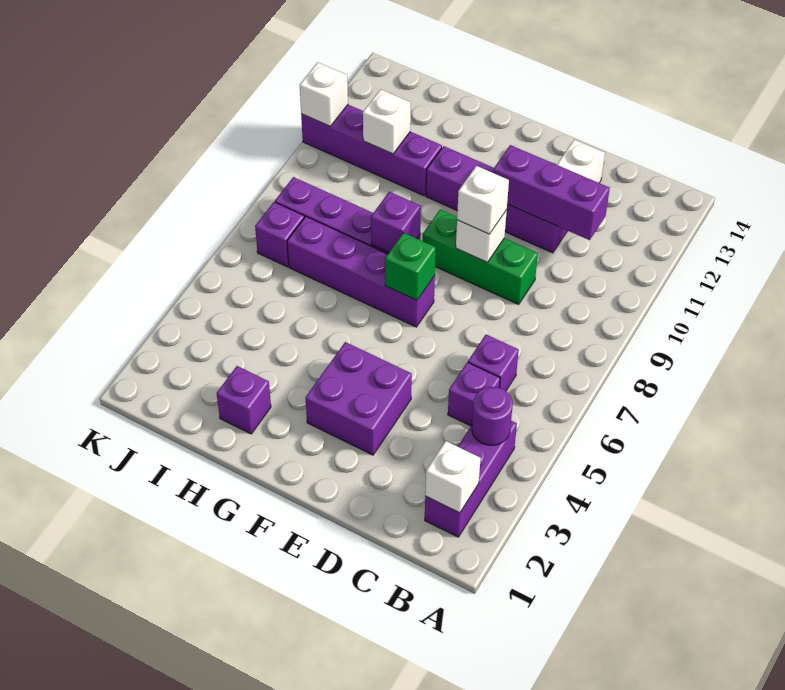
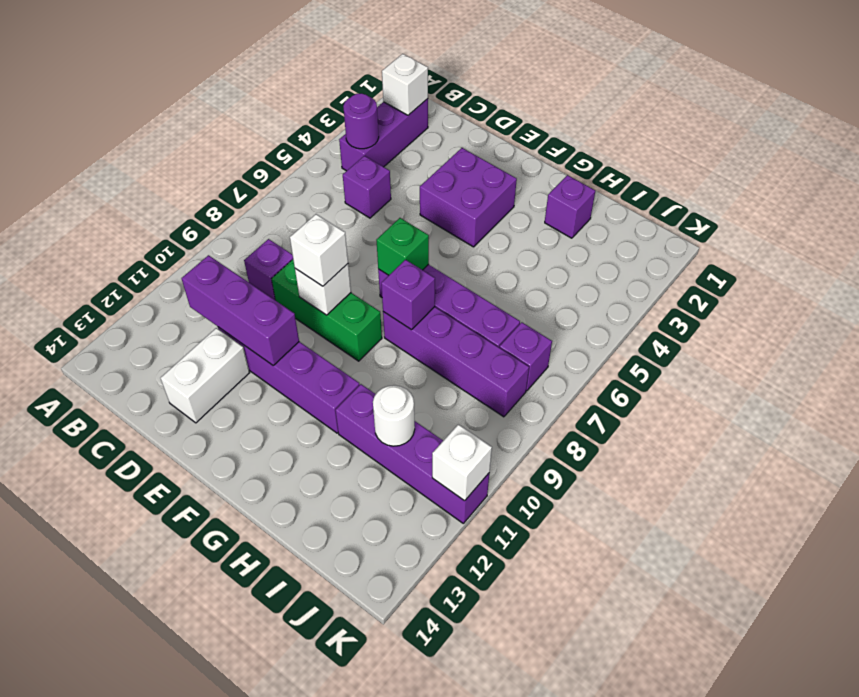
purple brick C6 level 1 -> purple brick C9 level 1
white brick I11 level 2 -> white round brick I11 level 2

